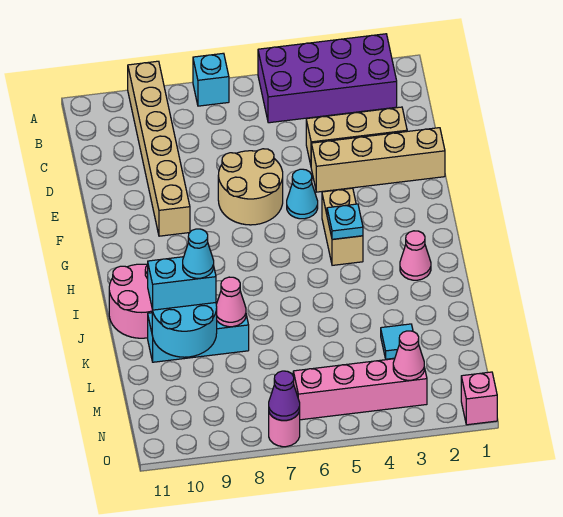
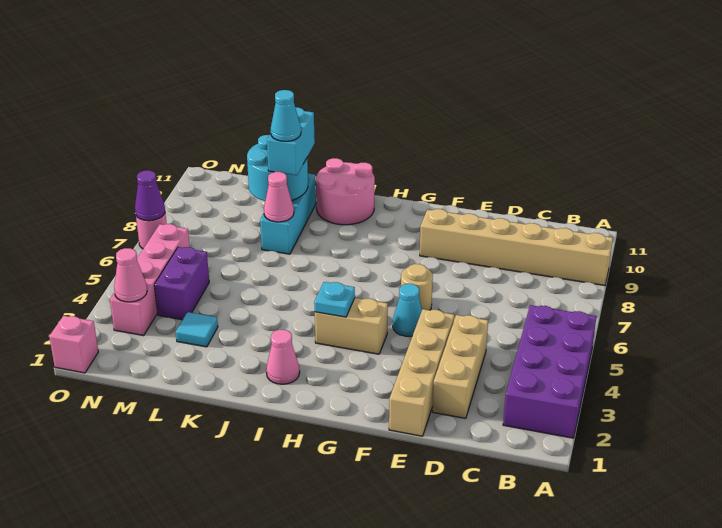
cyan brick A7 level 1 -> none
tan round brick E6:F7 level 1 -> tan round brick F6 level 1
none -> purple brick M4:M5 level 1

